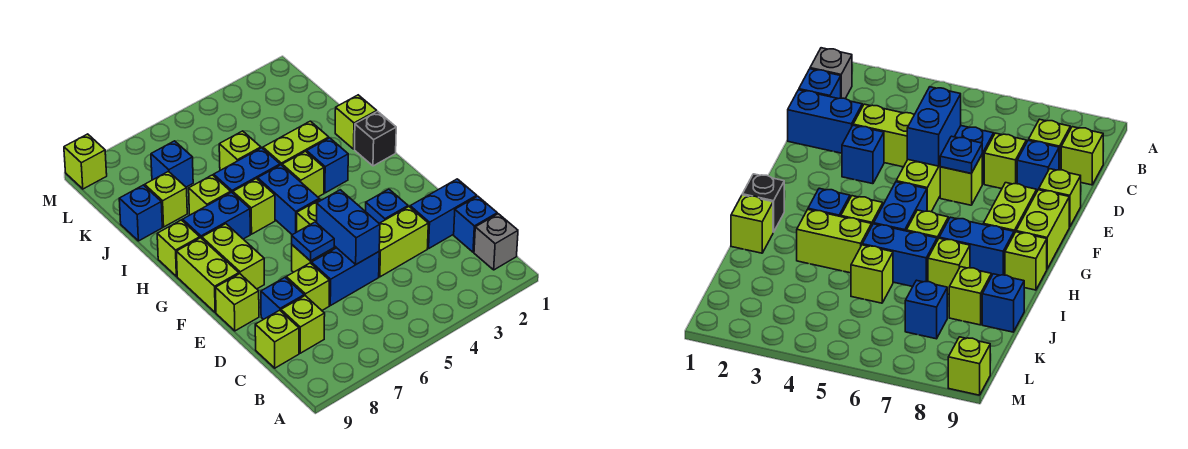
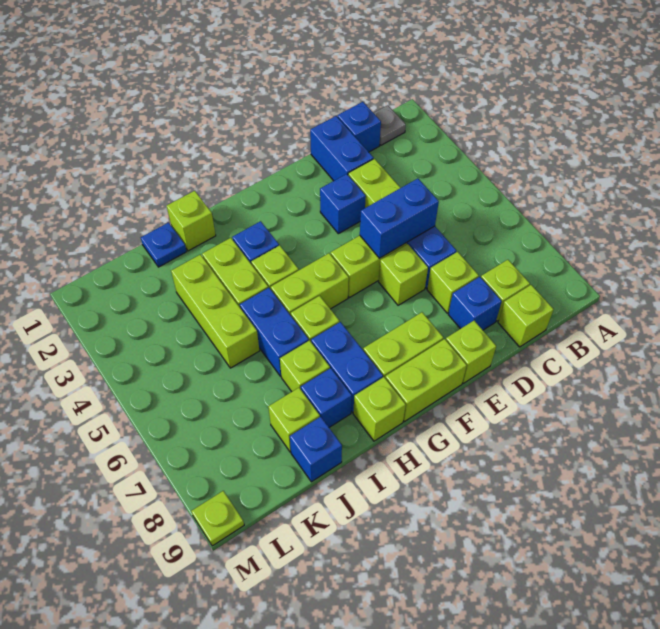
grey brick B1 level 1 -> grey plate B1 level 1
blue plate E6 level 2 -> blue plate J1 level 1
blue brick G5:H5 level 1 -> lime brick G5:H5 level 1
black brick H1 level 1 -> none
lime brick J5 level 1 -> lime brick J3:J5 level 1
blue brick K7 level 1 -> blue brick I8 level 1
lime brick M9 level 1 -> lime plate M9 level 1

